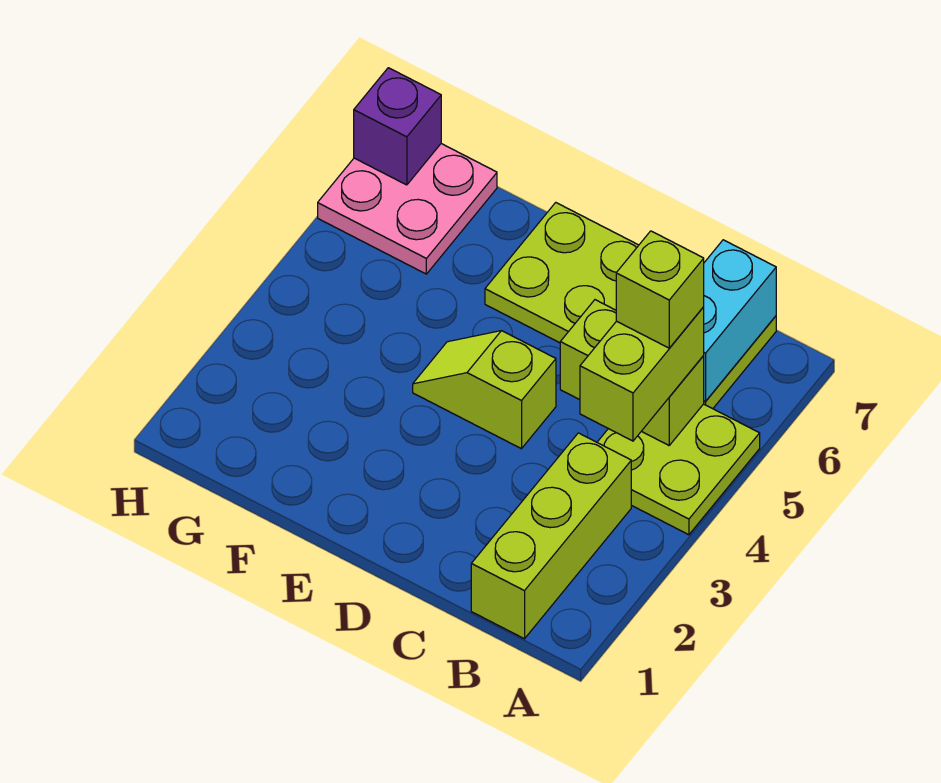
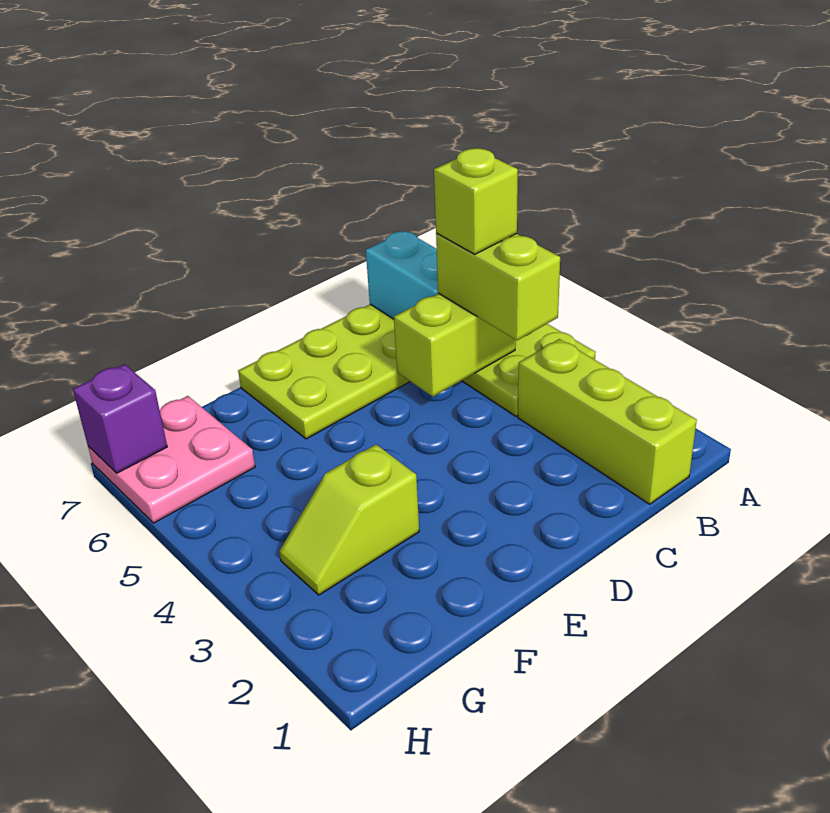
lime slope D4:E4 level 1 top D -> lime slope F3:G3 level 1 top F

